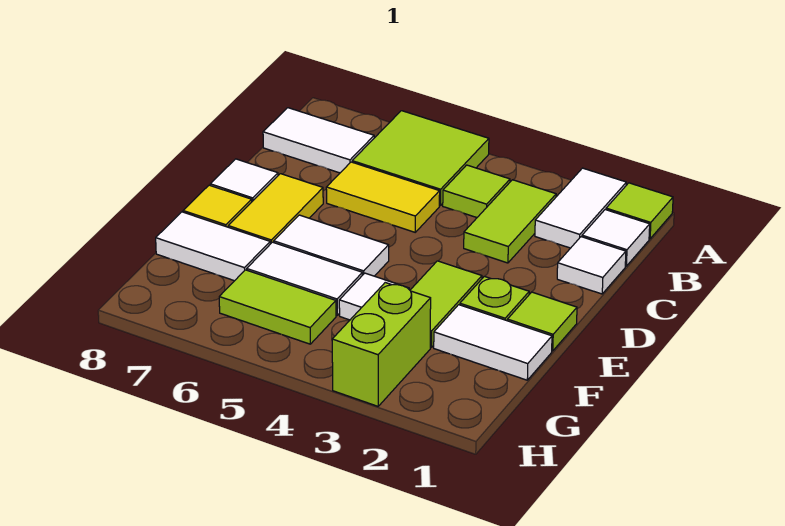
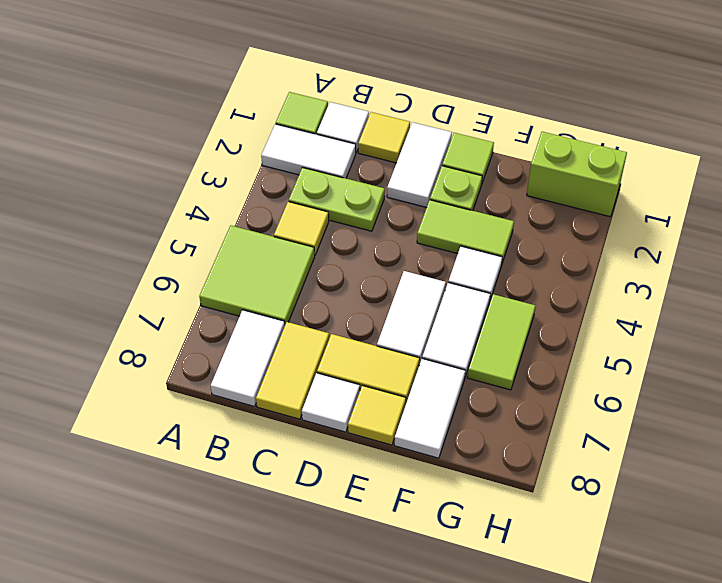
lime tile B3:C3 level 1 -> lime plate B3:C3 level 1
lime tile B4 level 1 -> yellow tile B4 level 1
white tile C1 level 1 -> yellow tile C1 level 1
yellow tile C5:C6 level 1 -> yellow tile C7:C8 level 1
white tile F1:F2 level 1 -> white tile D1:D2 level 1
lime brick G3:H3 level 1 -> lime brick G1:H1 level 1

